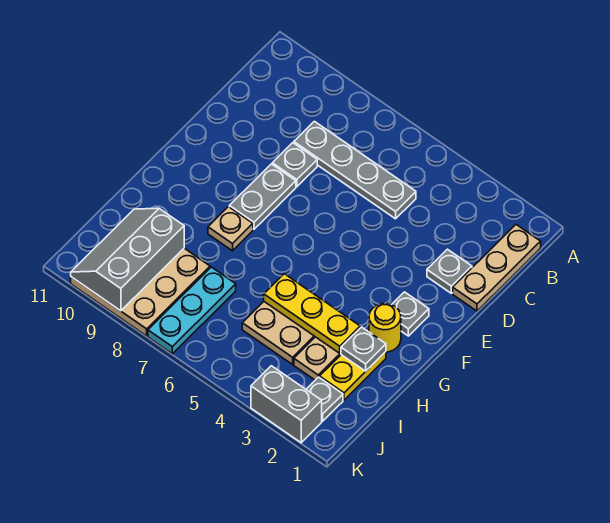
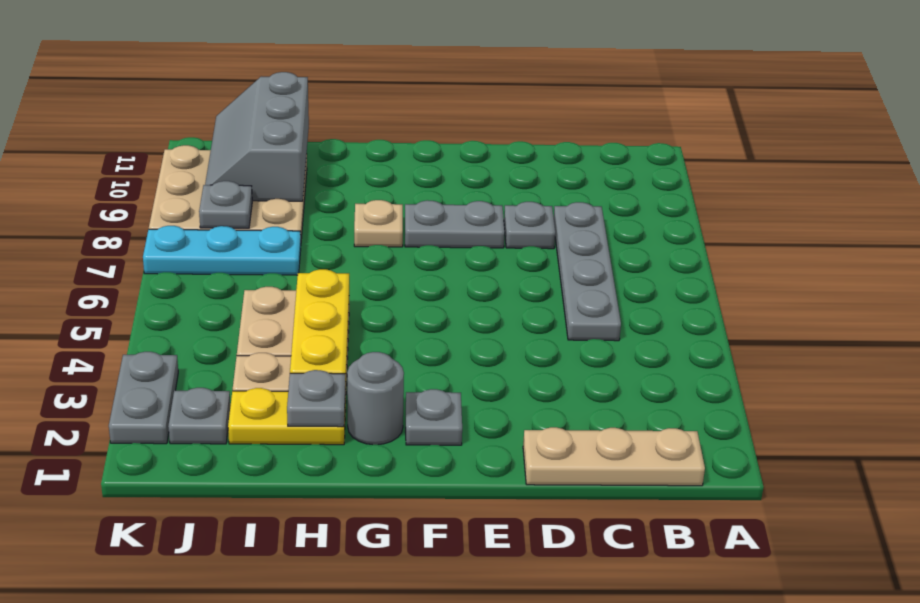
grey plate D2 level 1 -> grey plate J8 level 2
yellow round brick G2 level 1 -> grey round brick G2 level 1
grey slope I9:K10 level 2 top 9 -> grey slope I9:J11 level 2 top I
grey brick K2:K3 level 1 -> grey plate K2:K3 level 1

